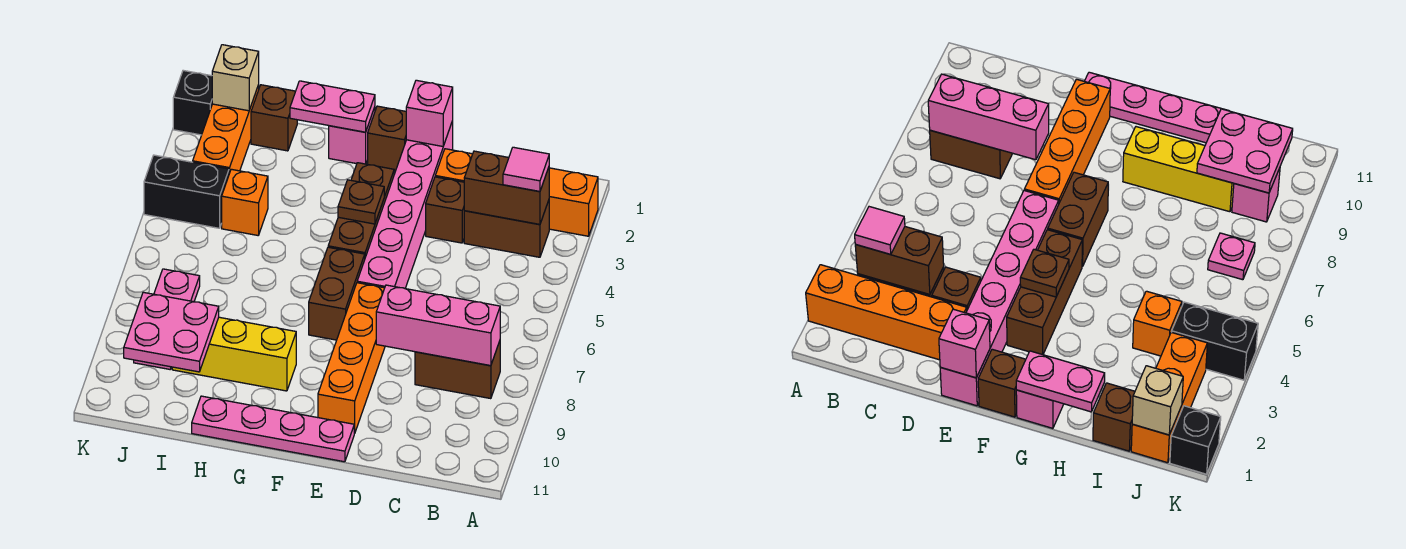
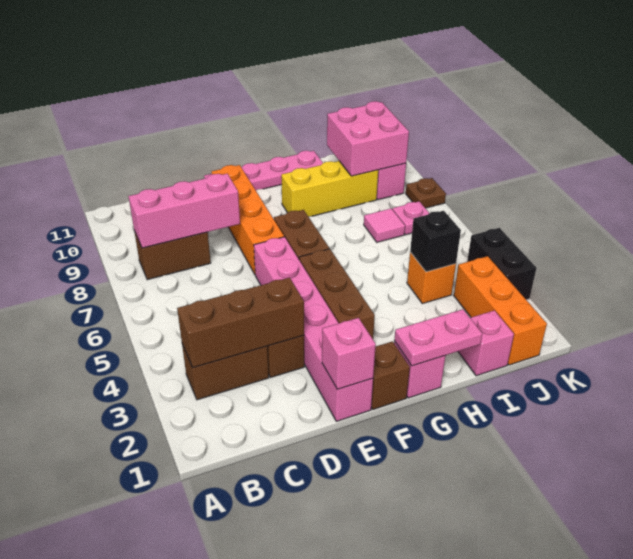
orange brick A2:D2 level 1 -> none
brown brick B3:C3 level 2 -> brown brick B3:D3 level 2
pink tile B3 level 3 -> pink tile I7 level 1
brown plate F4 level 2 -> brown plate K8 level 1
brown brick I1 level 1 -> pink brick I1 level 1
pink plate I9:J10 level 2 -> pink brick I9:J10 level 2
tan brick J1 level 2 -> none
black brick J4:K4 level 1 -> black brick K3:K4 level 1
black brick K1 level 1 -> black brick I4 level 2

